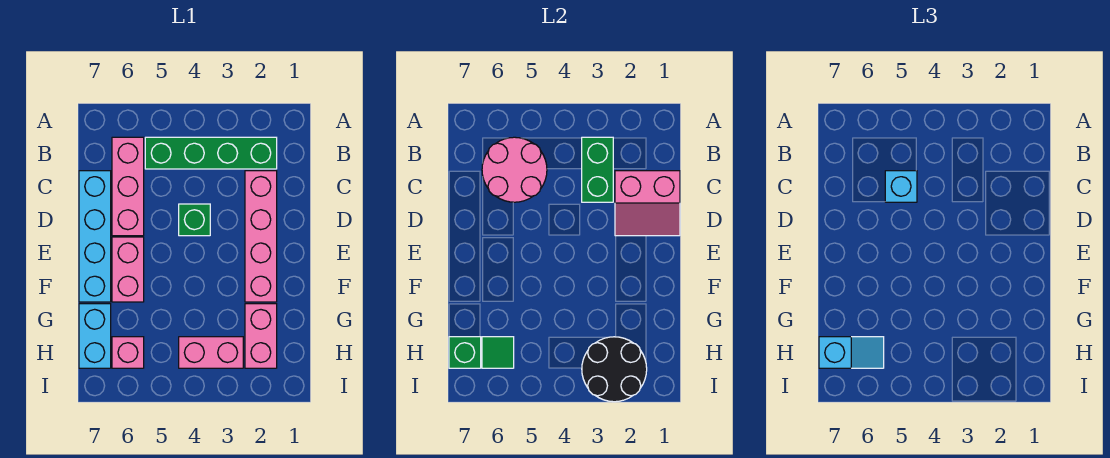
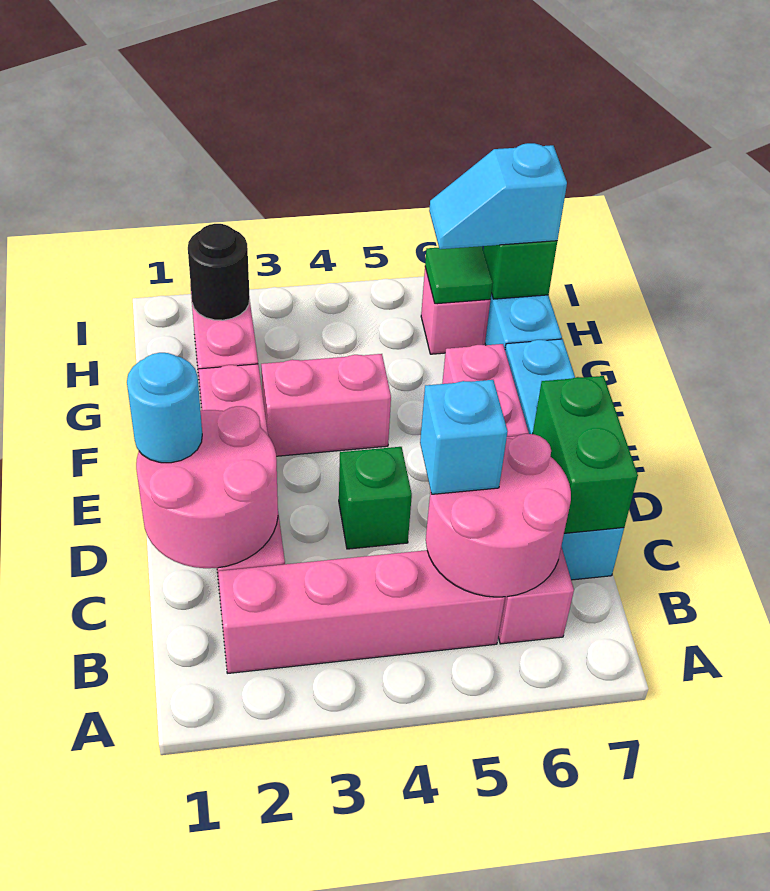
green brick B2:B5 level 1 -> pink brick B2:B5 level 1
green brick B3:C3 level 2 -> green brick C7:D7 level 2
pink slope C1:D2 level 2 top C -> pink round brick C1:D2 level 2
none -> cyan round brick D1 level 3
black round brick H2:I3 level 2 -> black round brick H2 level 2
pink brick H3:H4 level 1 -> pink brick F3:F4 level 1

